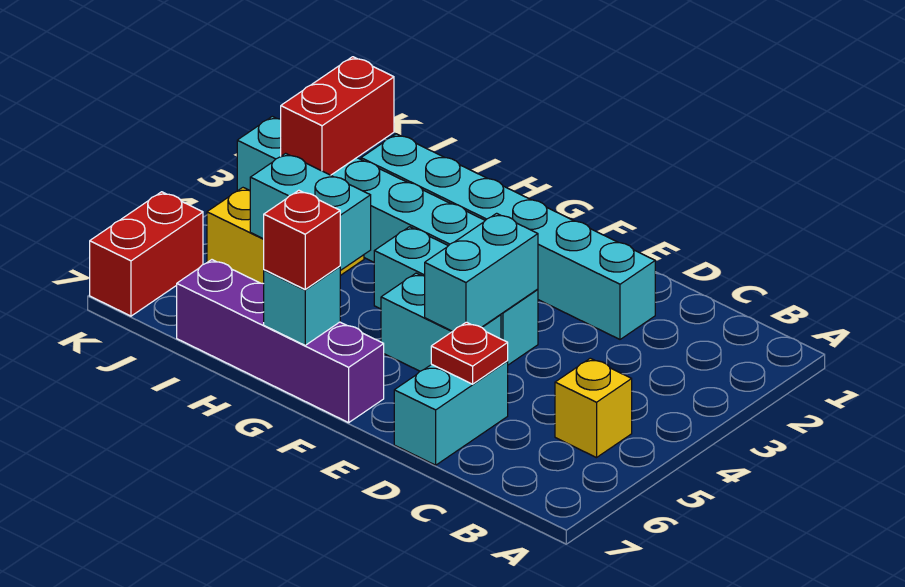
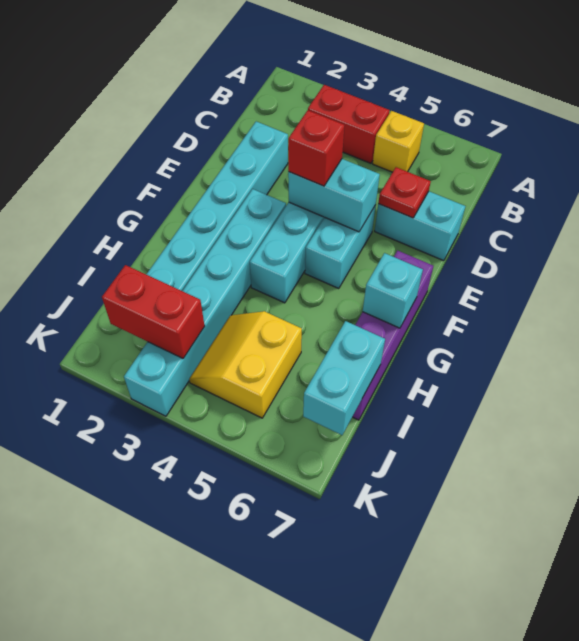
red brick G7 level 3 -> red brick E4 level 3
cyan brick H5:I5 level 2 -> cyan brick I7:J7 level 2
red brick K6:K7 level 1 -> red brick B3:B4 level 1

